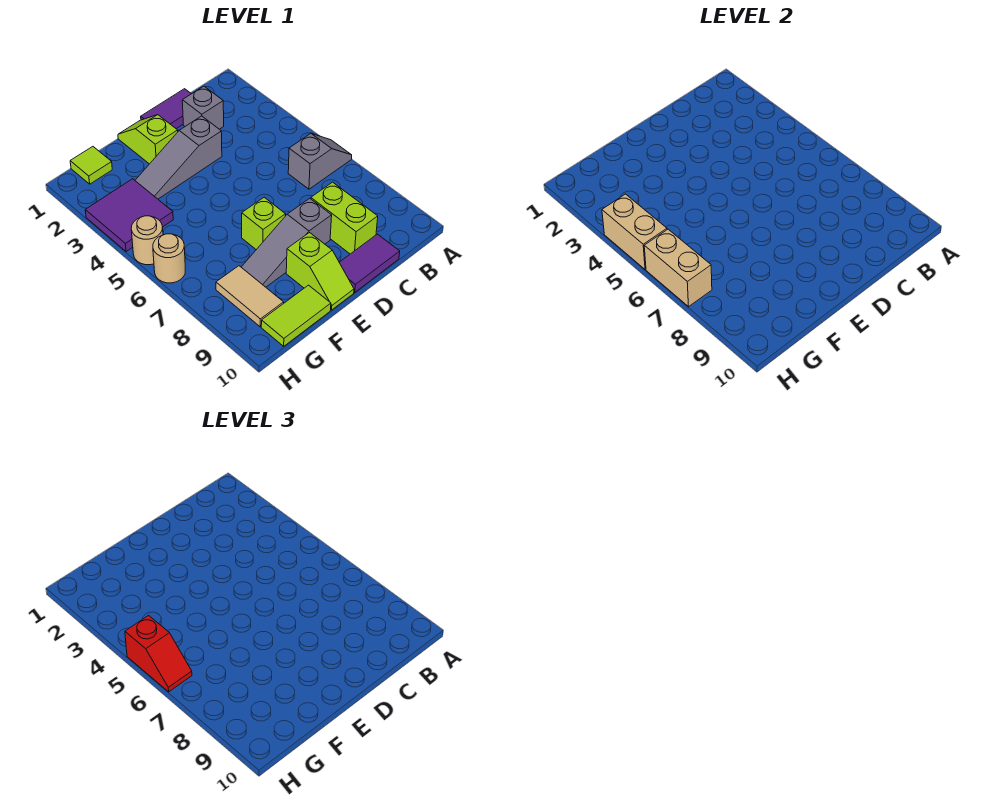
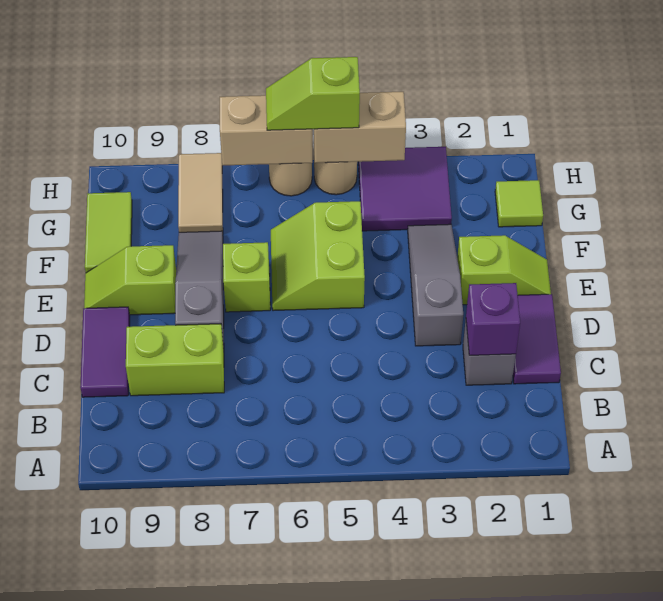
grey slope A6:B6 level 1 top B -> none
none -> purple brick C2 level 2
none -> lime slope E5:F6 level 1 top 5
tan tile G8:G9 level 1 -> tan tile G8:H8 level 1
red slope H5:H6 level 3 top 5 -> lime slope H5:H6 level 3 top 5

